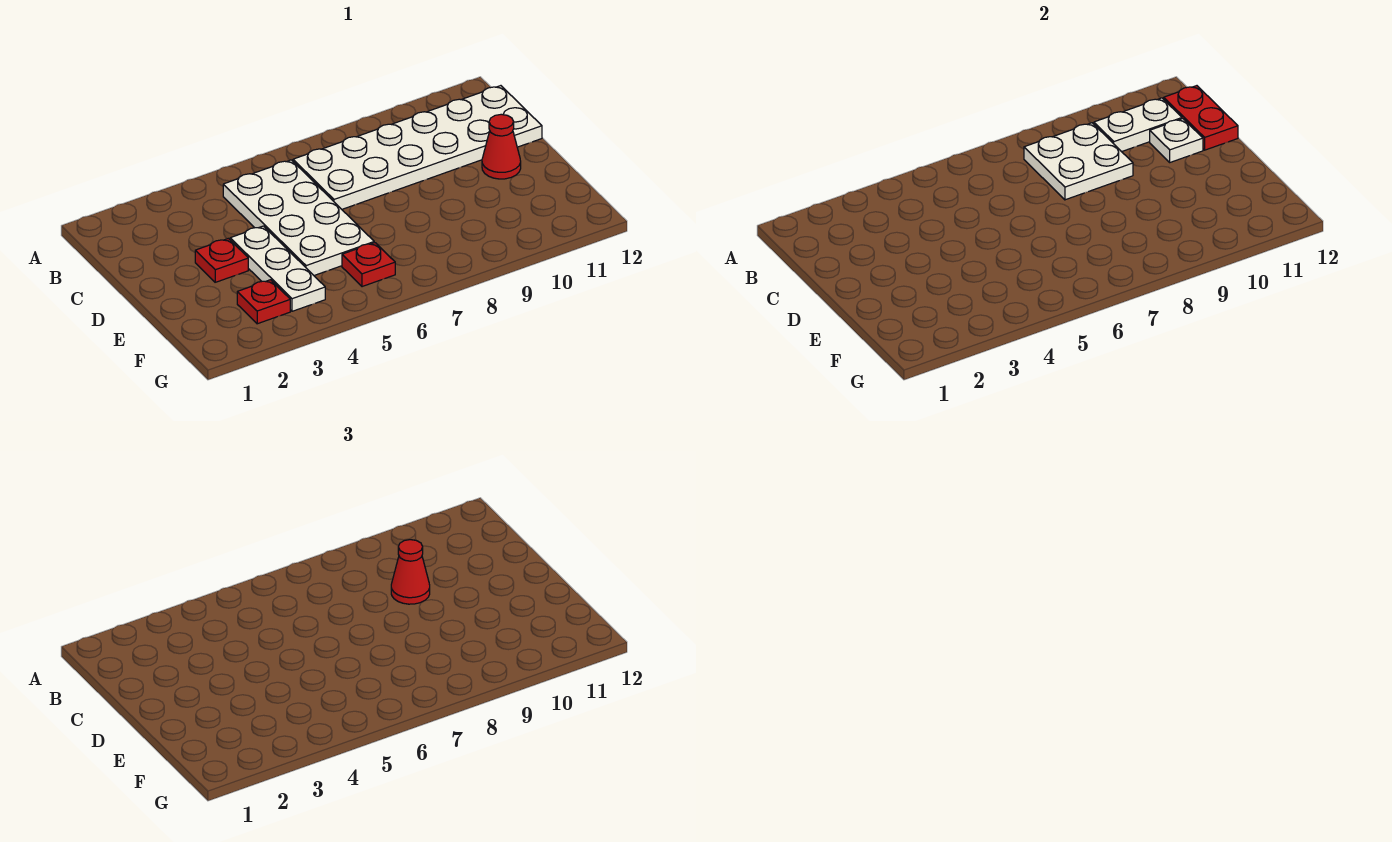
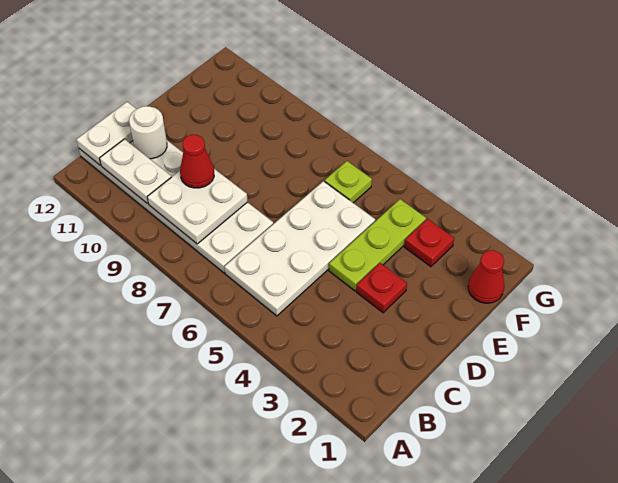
red plate B12:C12 level 2 -> white plate B12:C12 level 2
white plate C11 level 2 -> white round brick C11 level 2
white plate D4:F4 level 1 -> lime plate D4:F4 level 1
red cone D11 level 1 -> red cone F1 level 1
red plate F6 level 1 -> lime plate F6 level 1

